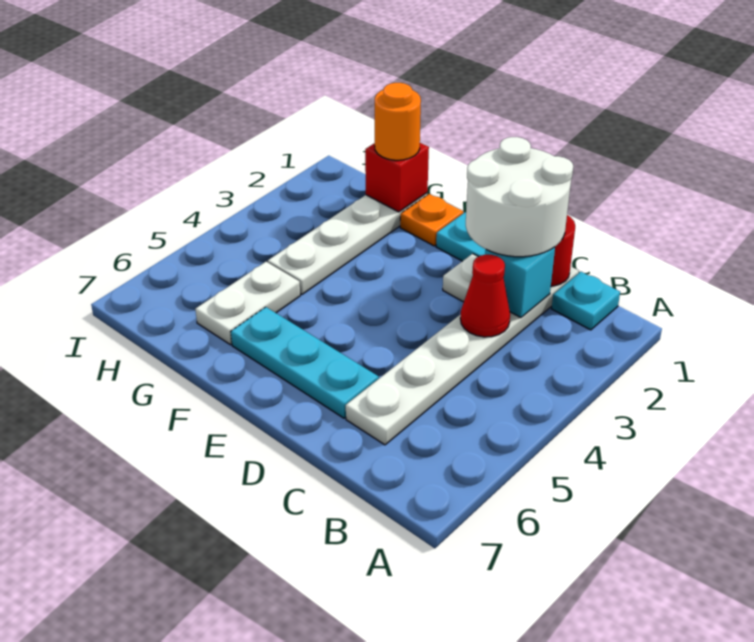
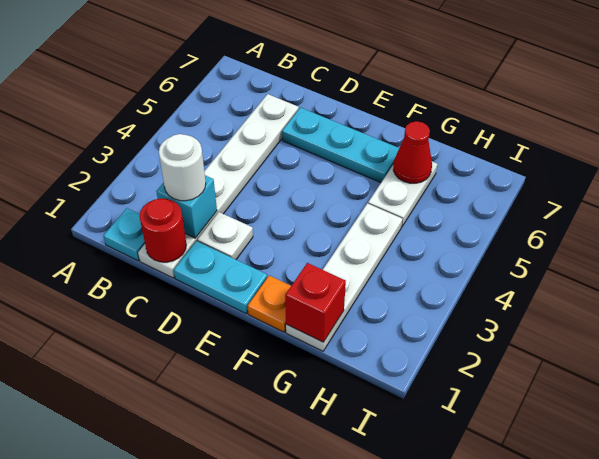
white round brick C1:D2 level 3 -> white round brick C2 level 3
red cone C3 level 2 -> red cone G6 level 2
orange round brick G1 level 3 -> none

